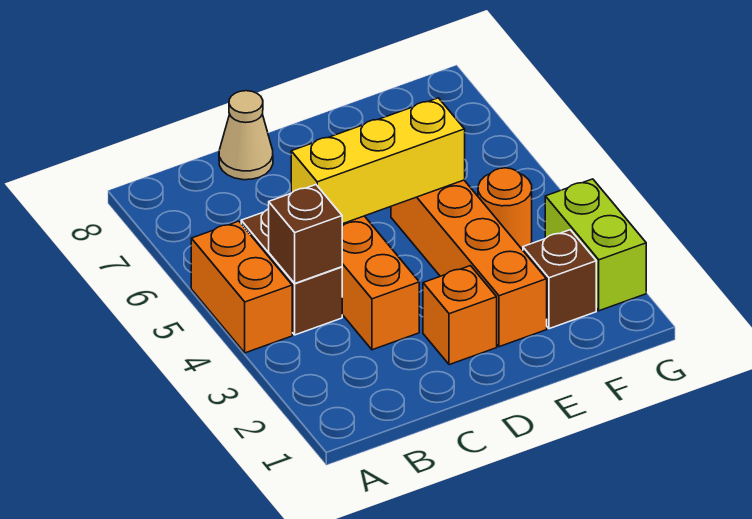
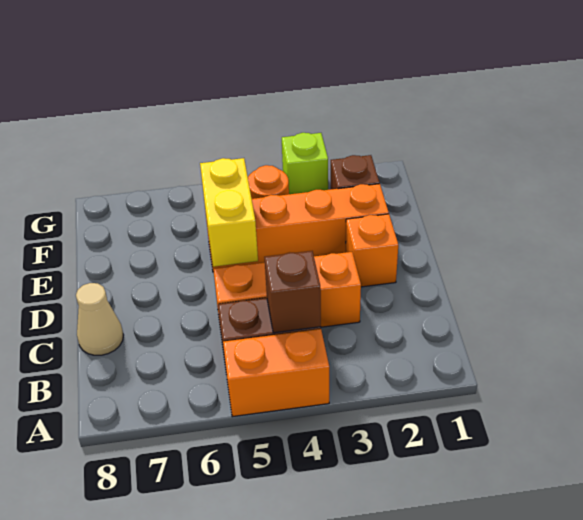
yellow brick C5:E5 level 2 -> yellow brick D5:E5 level 2
lime brick G2:G3 level 1 -> lime brick G3 level 1

